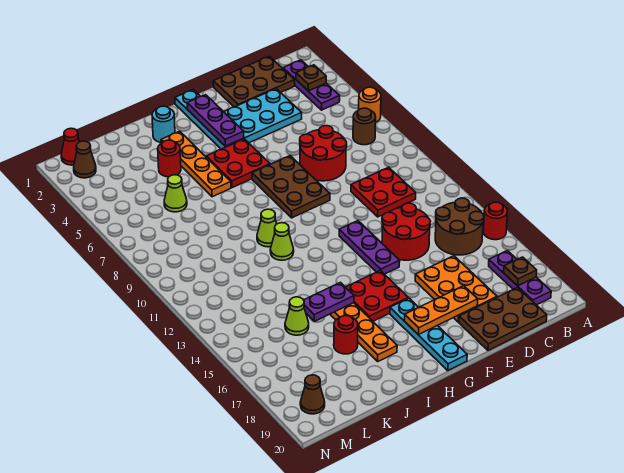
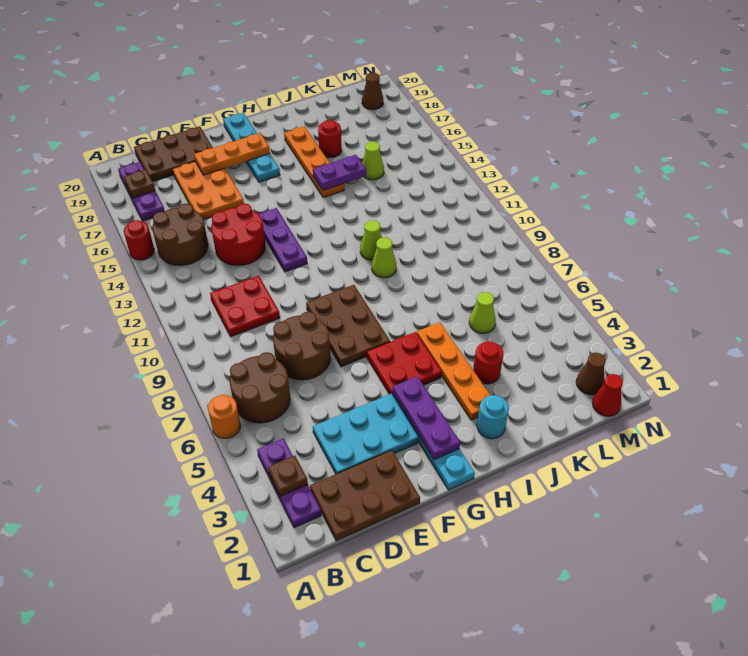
brown round brick B7 level 1 -> brown round brick B6:C7 level 1
red round brick D7:E8 level 1 -> brown round brick D7:E8 level 1
red plate G15:H16 level 1 -> none

